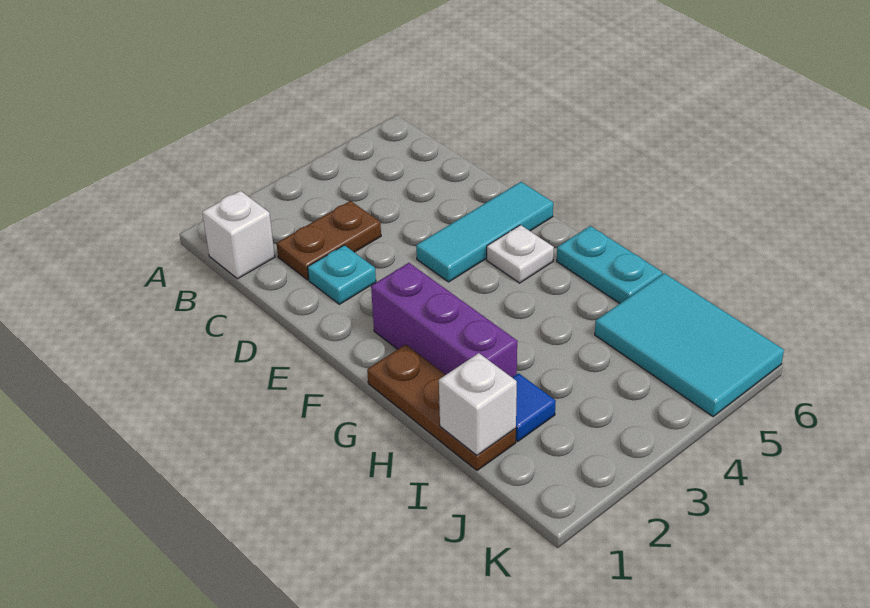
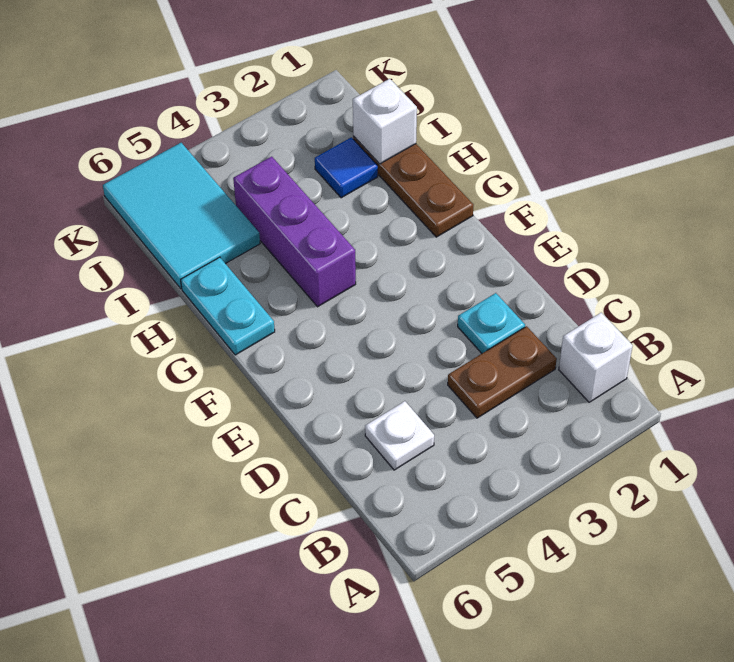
cyan tile E4:E6 level 1 -> none
purple brick F2:H2 level 1 -> purple brick G4:I4 level 1
white plate F5 level 1 -> white plate C5 level 1

